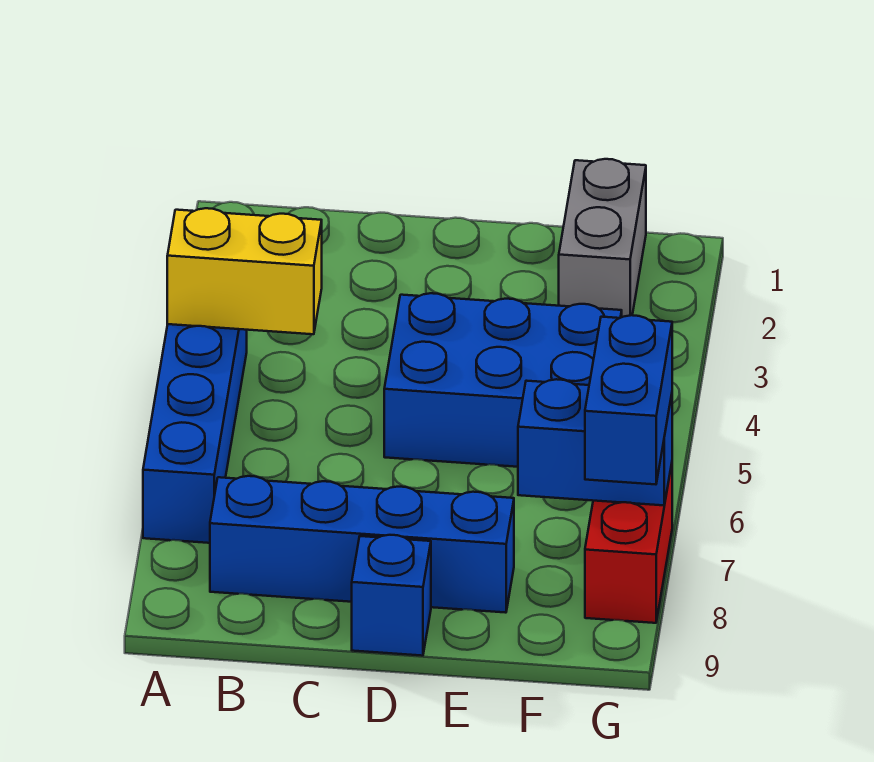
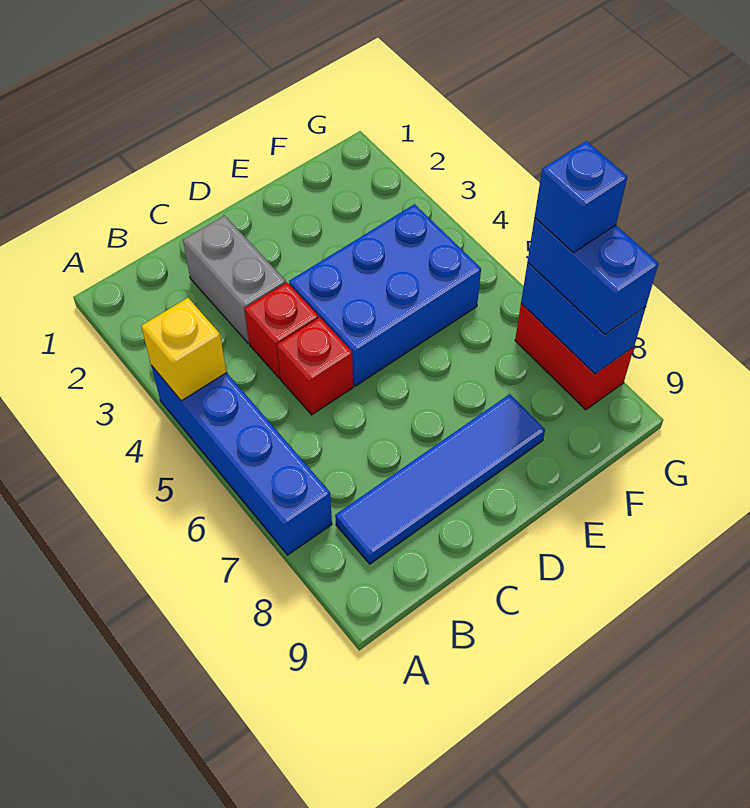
yellow brick A4:B4 level 2 -> yellow brick A4 level 2
blue brick B8:E8 level 1 -> blue tile B8:E8 level 1
none -> red brick C4 level 1
none -> red brick C5 level 1
blue brick D9 level 1 -> blue brick G7 level 4
grey brick F1:F2 level 1 -> grey brick C2:C3 level 1
blue brick F7:G7 level 2 -> blue brick G7:G8 level 2

